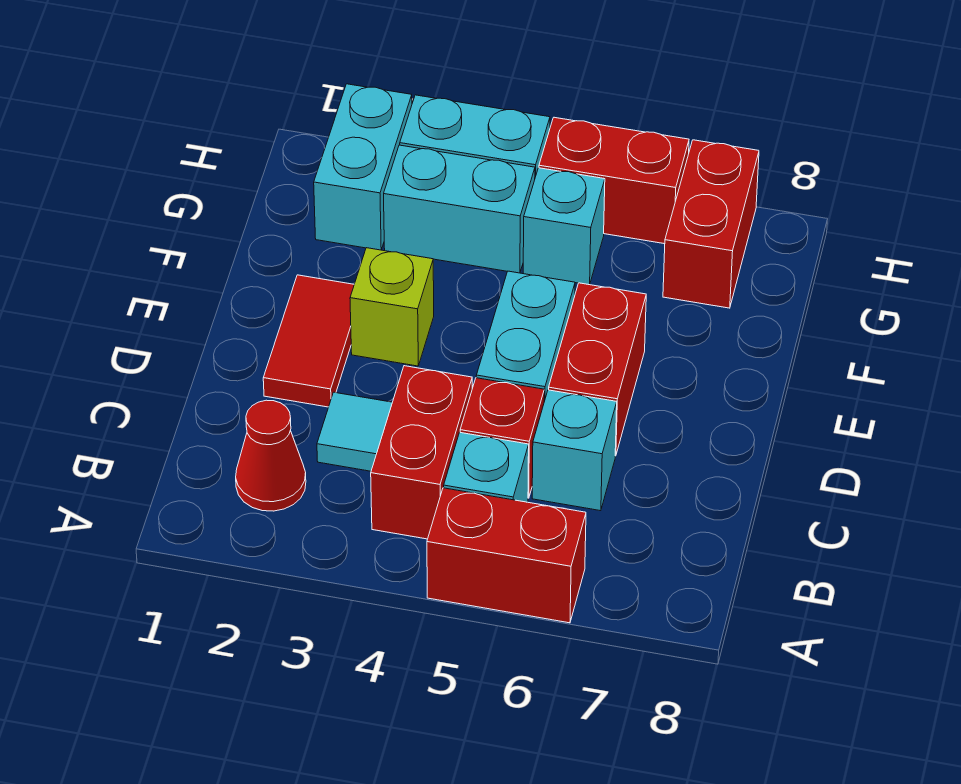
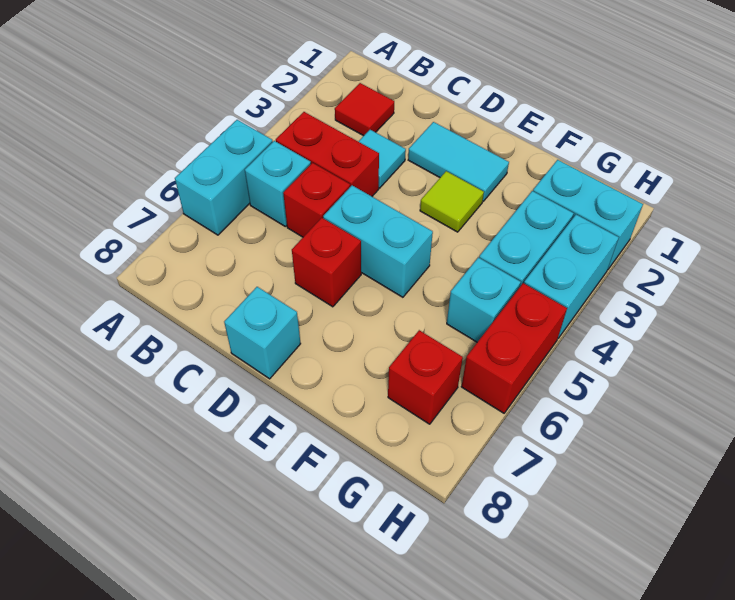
red brick A5:A6 level 1 -> cyan brick A5:A6 level 1
red cone B2 level 1 -> red tile B2 level 1
cyan brick C6 level 1 -> cyan brick D8 level 1
red tile D2:E2 level 1 -> cyan tile D2:E2 level 1
red brick D6:E6 level 1 -> red brick D6 level 1
lime brick E3 level 1 -> lime tile E3 level 1
red brick G7:H7 level 1 -> red brick G7 level 1

